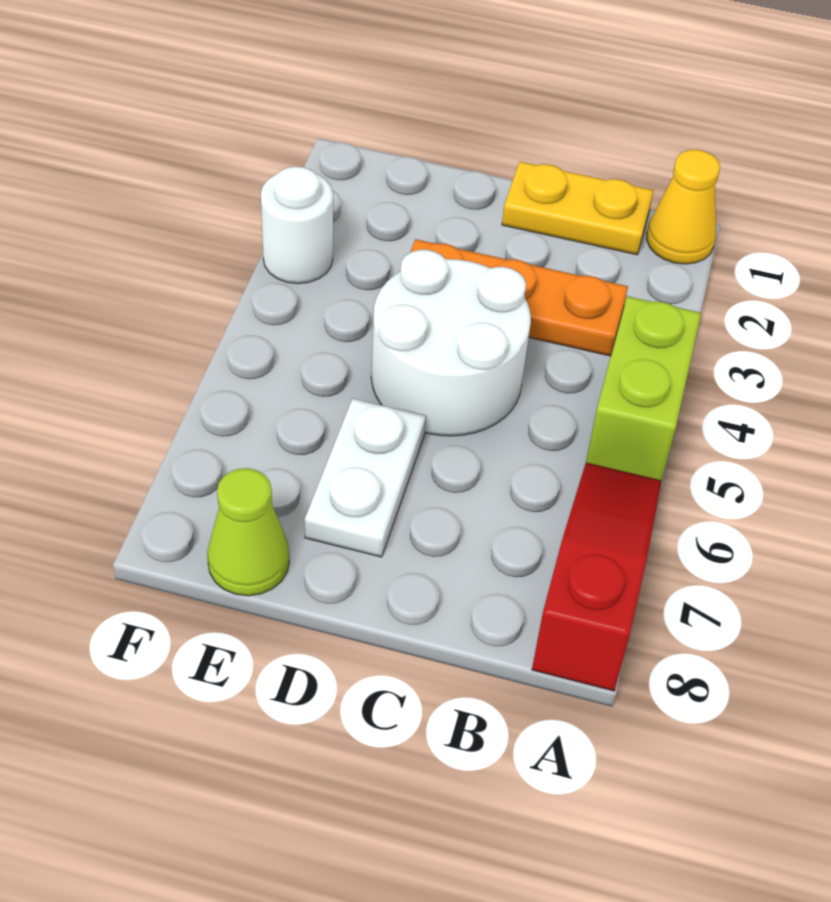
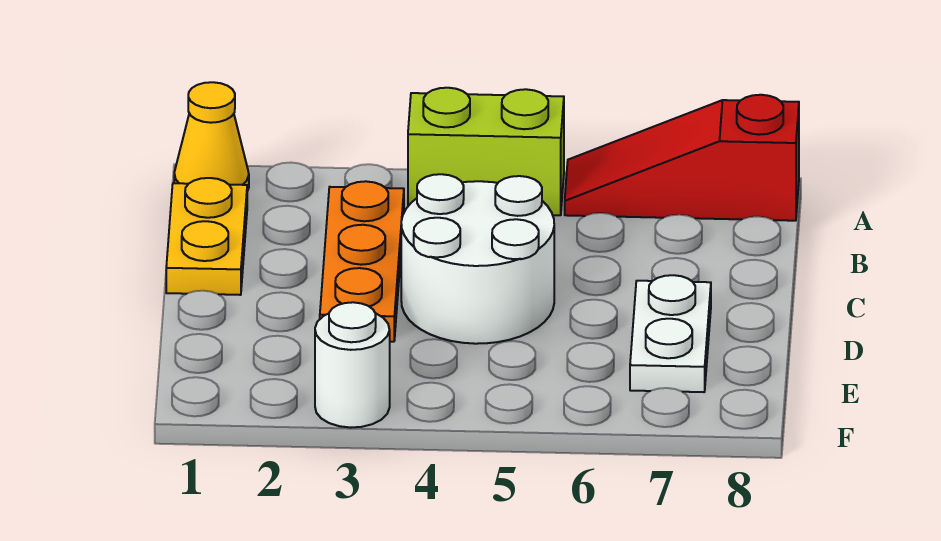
white plate D6:D7 level 1 -> white plate D7:E7 level 1
lime cone E8 level 1 -> none

